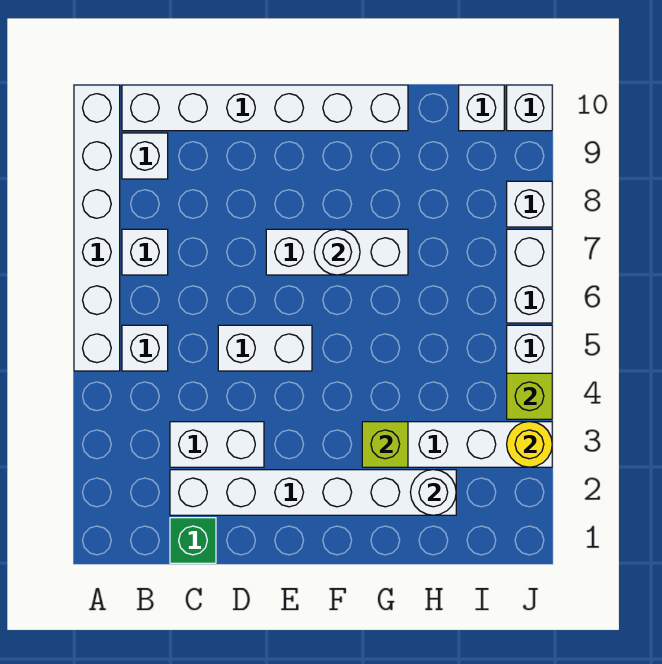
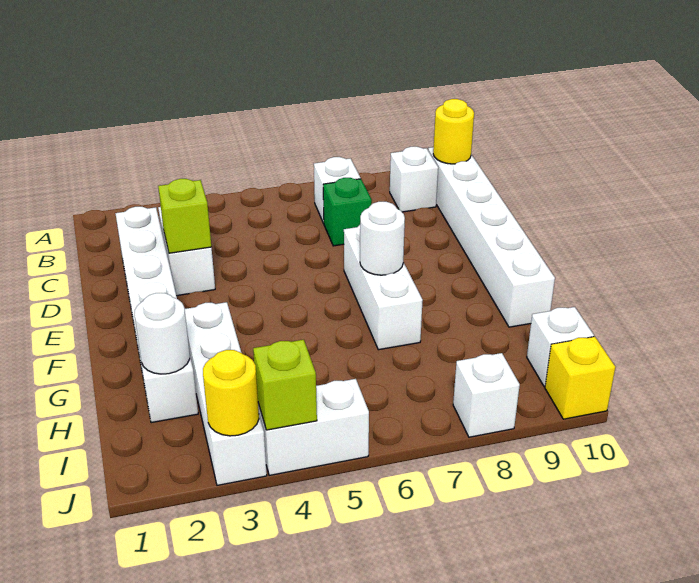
white brick A5:A10 level 1 -> none
white brick B5 level 1 -> none
none -> yellow round brick B10 level 2
green brick C1 level 1 -> green brick C7 level 1
white brick D5:E5 level 1 -> none
lime brick G3 level 2 -> lime brick D3 level 2
white brick J6:J7 level 1 -> none
white brick J10 level 1 -> yellow brick J10 level 1

